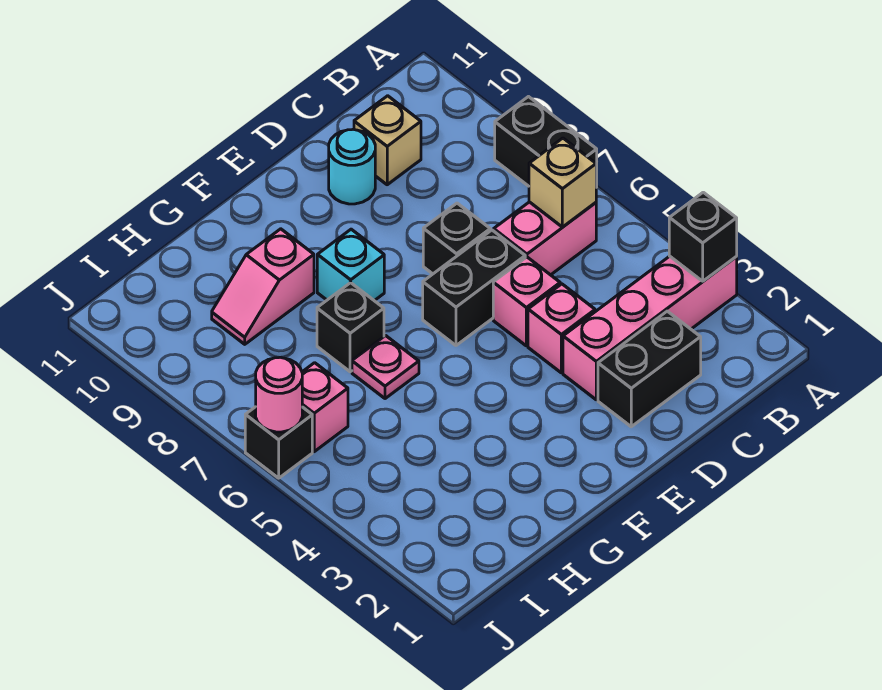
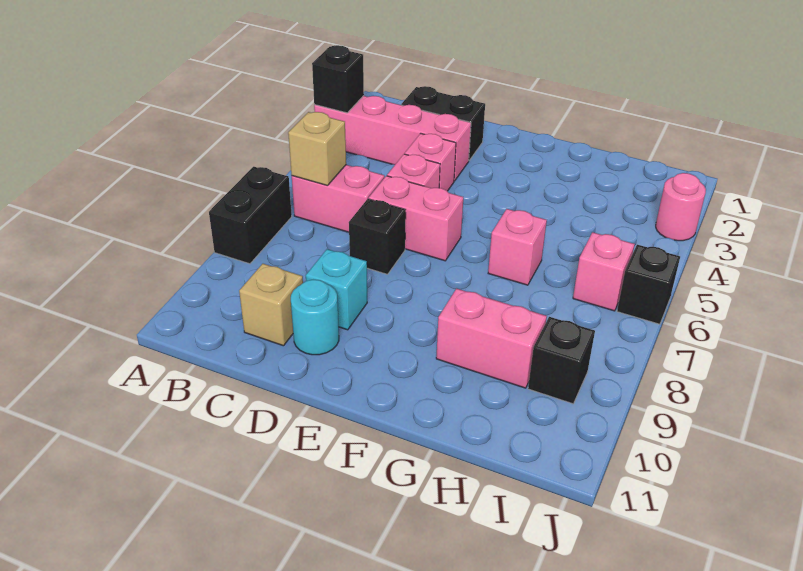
black brick D6:E6 level 1 -> pink brick D6:E6 level 1
cyan brick F8 level 1 -> cyan brick D9 level 1
pink plate G6 level 1 -> pink brick G6 level 1
black brick G7 level 1 -> black brick I9 level 1
pink slope G9:H9 level 1 top G -> pink brick G9:H9 level 1
pink round brick J6 level 2 -> pink round brick J3 level 1

